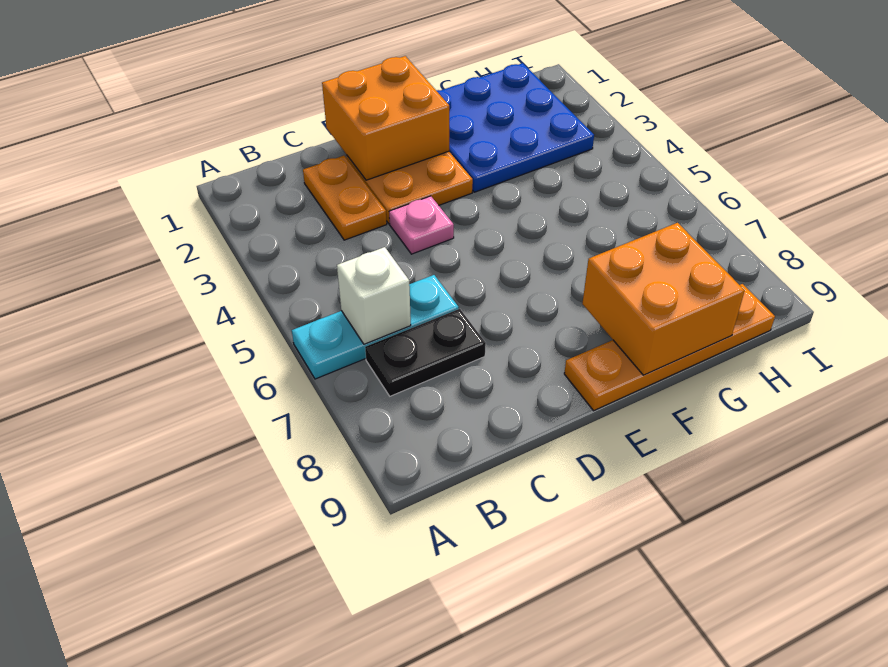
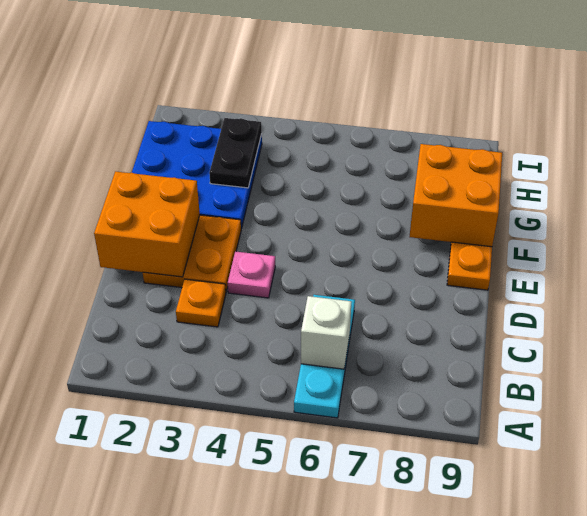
black plate B7:C7 level 1 -> black plate G3:H3 level 2
orange plate C2:C3 level 1 -> orange plate C3 level 1

